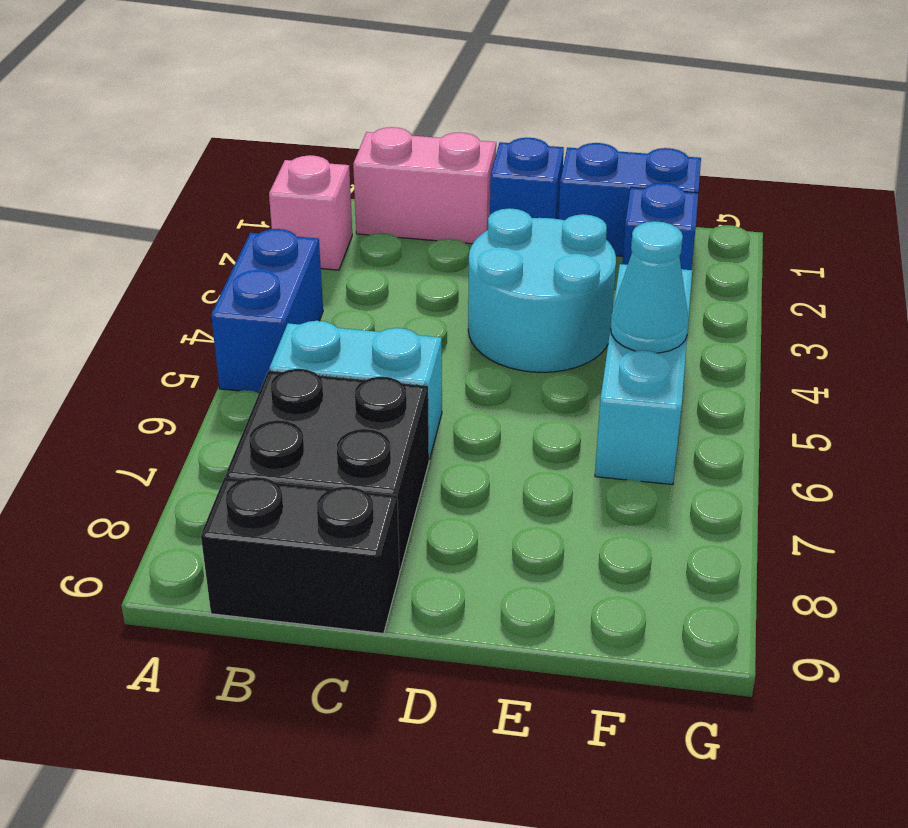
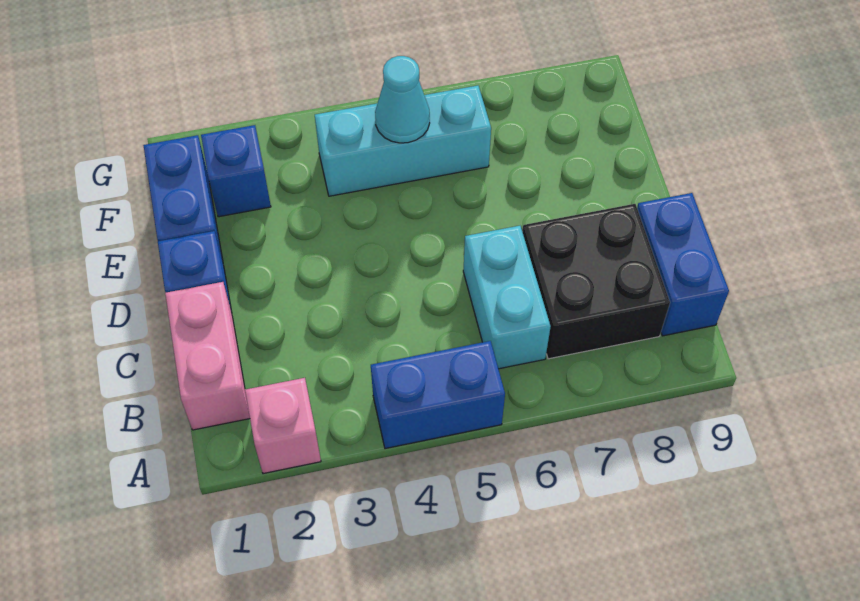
black brick B9:C9 level 1 -> blue brick B9:C9 level 1
cyan round brick D3:E4 level 1 -> none

